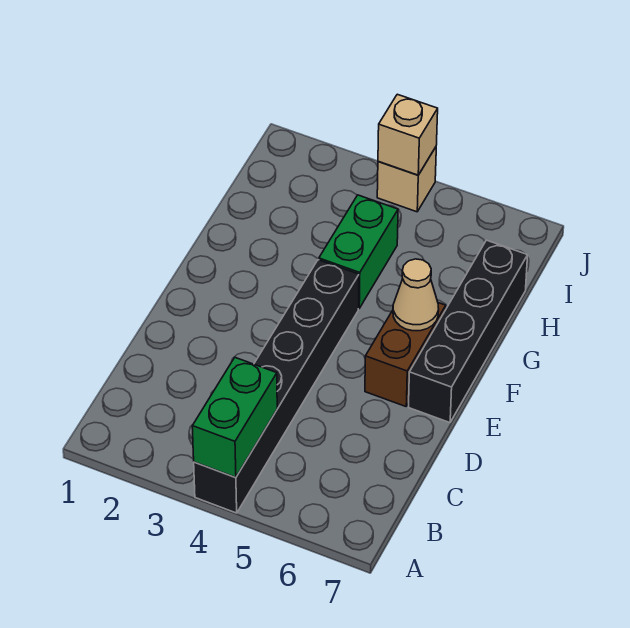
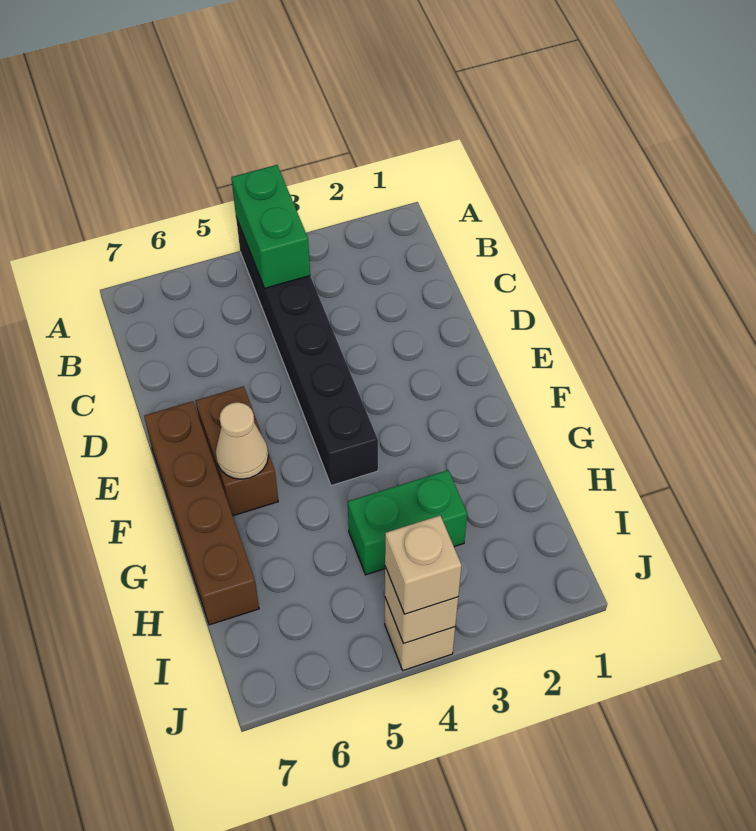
black brick E7:H7 level 1 -> brown brick E7:H7 level 1
green brick G4:H4 level 1 -> green brick H3:H4 level 1
none -> tan brick J4 level 3

